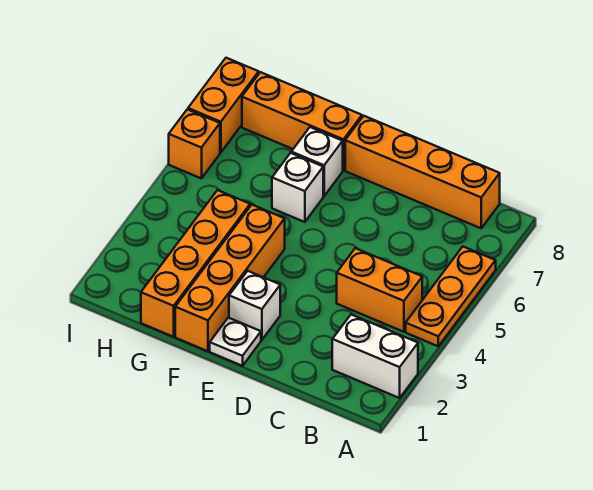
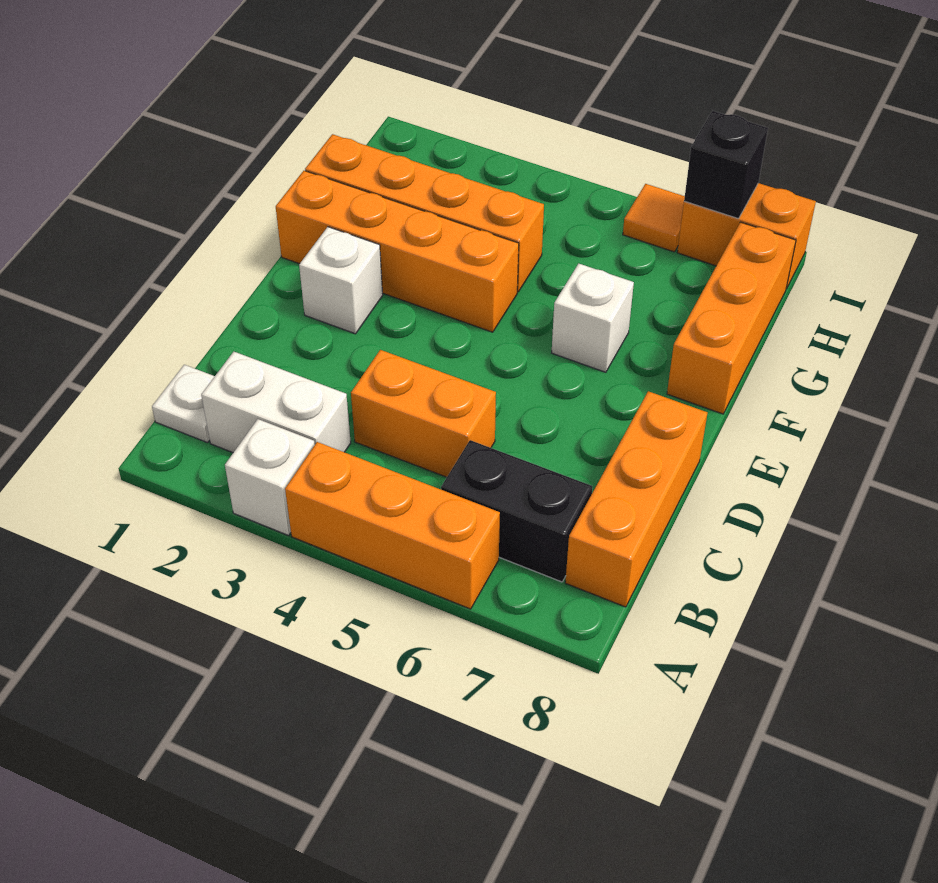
white brick A2:B2 level 1 -> white brick B2:B3 level 1
orange plate A4:A6 level 1 -> orange brick A4:A6 level 1
orange brick B4:C4 level 1 -> orange brick C4:C5 level 1
none -> black brick B6:B7 level 1
orange brick B8:E8 level 1 -> orange brick B8:D8 level 1
white plate E1 level 1 -> white plate B1 level 1
white brick F7 level 1 -> white brick A3 level 1
orange brick I6 level 1 -> orange tile I6 level 1
none -> black brick I7 level 2

